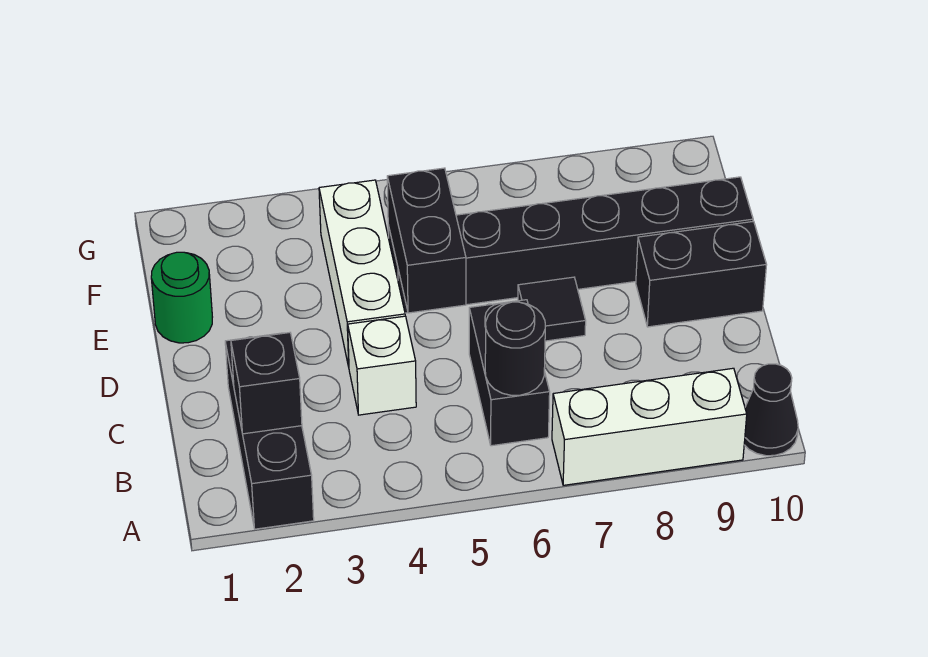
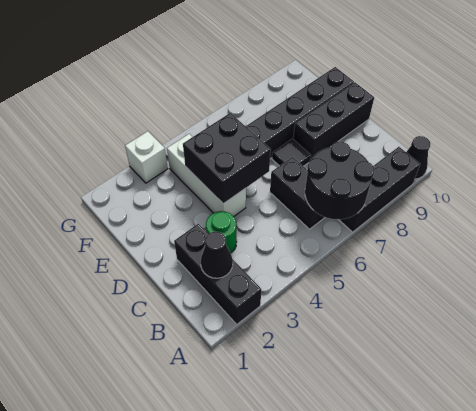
white brick A7:A9 level 1 -> black brick A7:A9 level 1
black brick B2 level 2 -> black cone B2 level 2
black round brick B6 level 2 -> black round brick A6:B7 level 2
white brick C4 level 1 -> white brick G3 level 1
black brick D5:E5 level 2 -> black brick D4:E5 level 2
black brick D9:D10 level 1 -> black brick D8:D10 level 1
green round brick E1 level 1 -> green round brick C3 level 1

